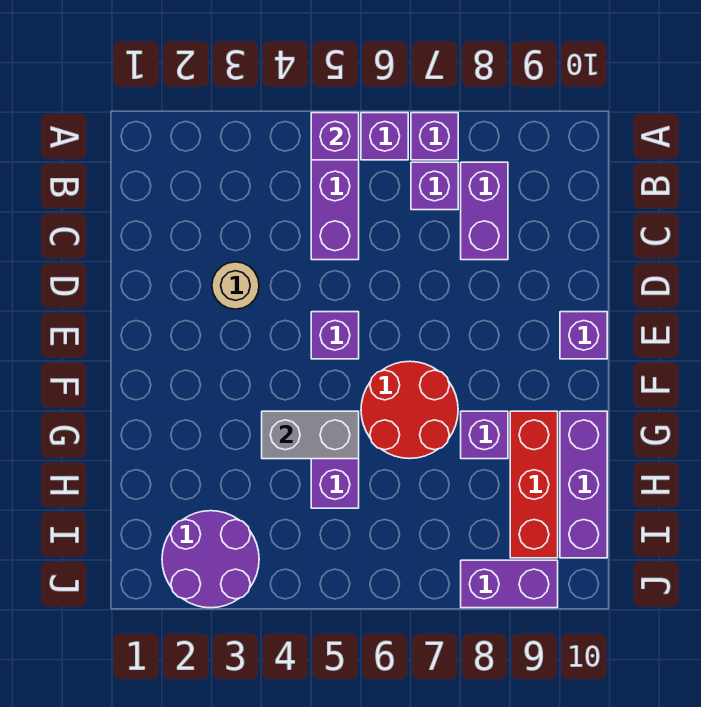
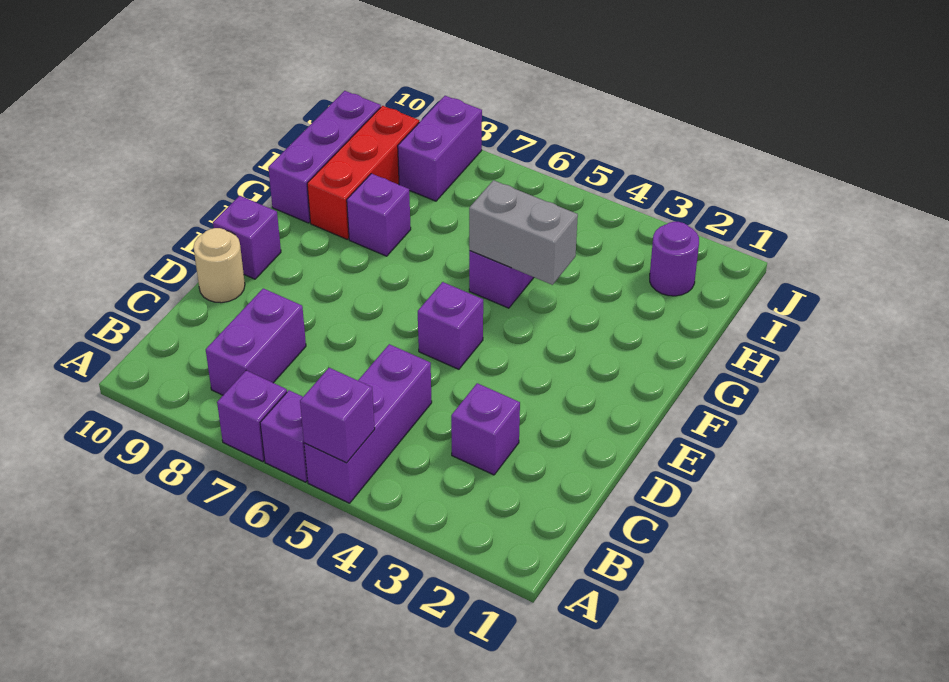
purple brick B7 level 1 -> purple brick C3 level 1
tan round brick D3 level 1 -> tan round brick D10 level 1
red round brick F6:G7 level 1 -> none
purple round brick I2:J3 level 1 -> purple round brick I2 level 1
purple brick J8:J9 level 1 -> purple brick I8:J8 level 1

